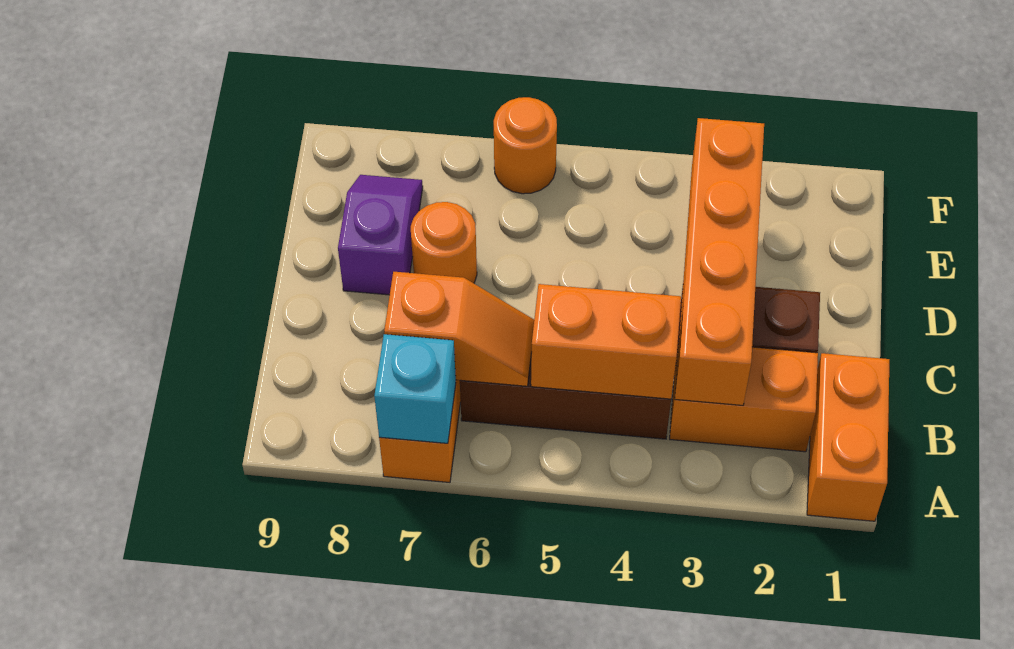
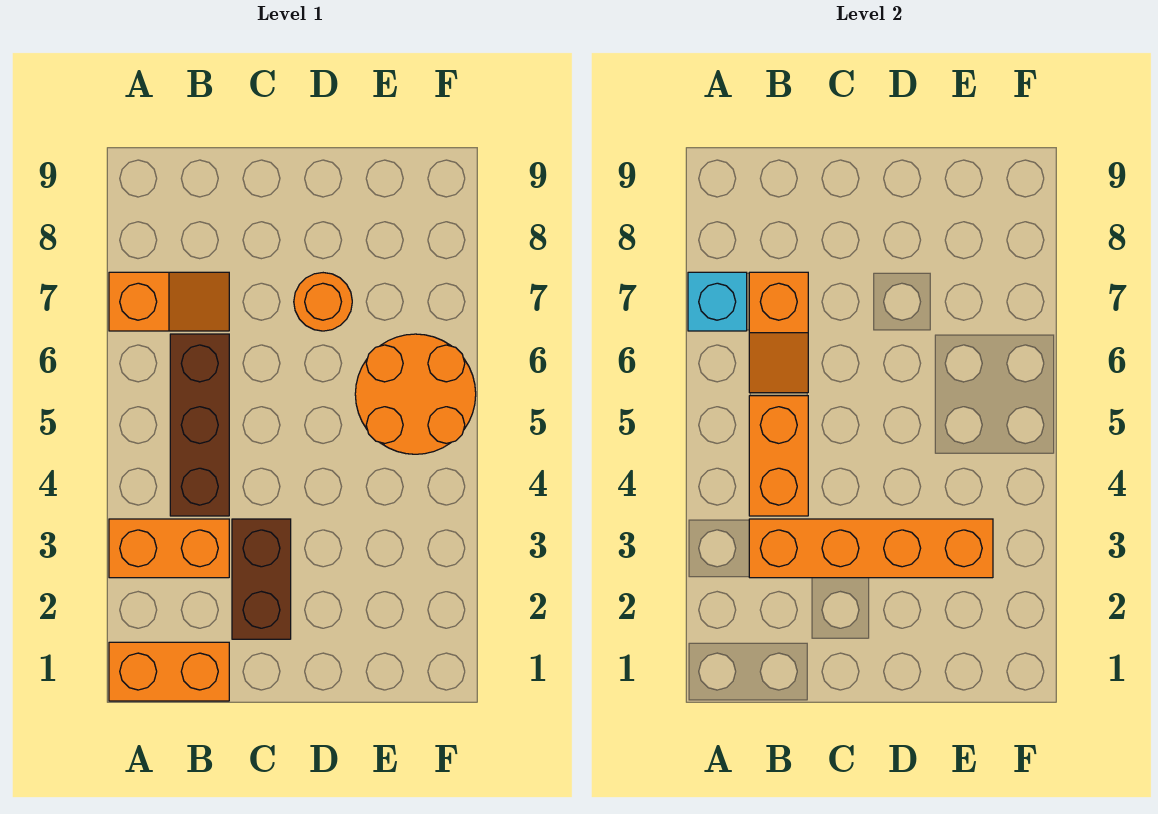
orange brick B2:B3 level 1 -> orange brick A3:B3 level 1
purple slope D8:E8 level 1 top D -> none
orange round brick F6 level 1 -> orange round brick E5:F6 level 1

